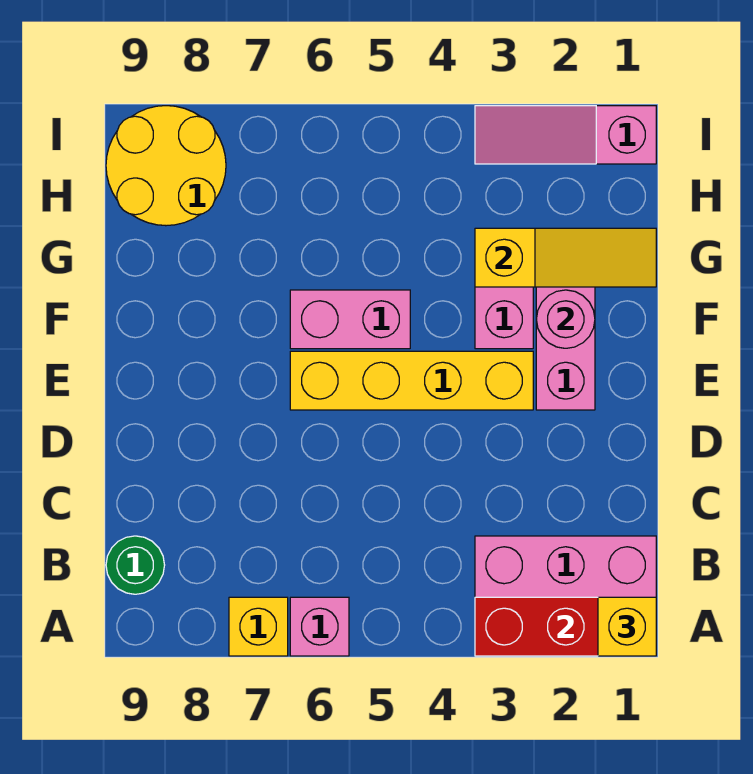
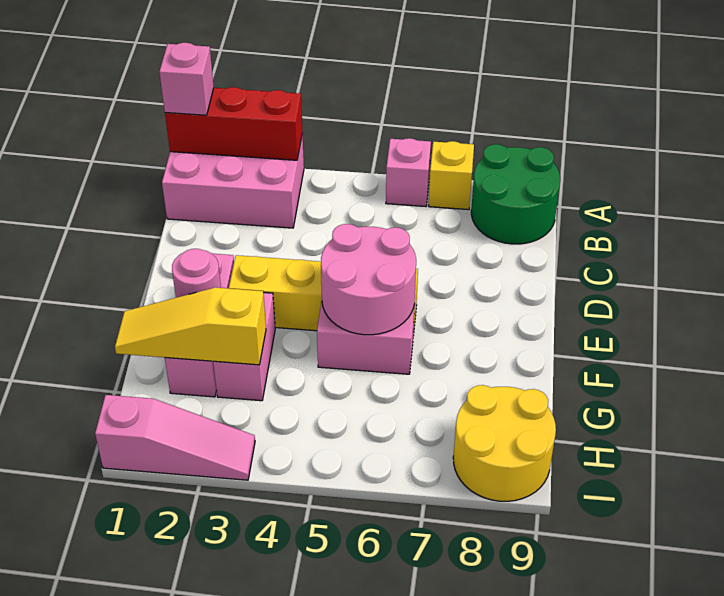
yellow brick A1 level 3 -> pink brick A1 level 3
green round brick B9 level 1 -> green round brick A8:B9 level 1
none -> pink round brick E5:F6 level 2

